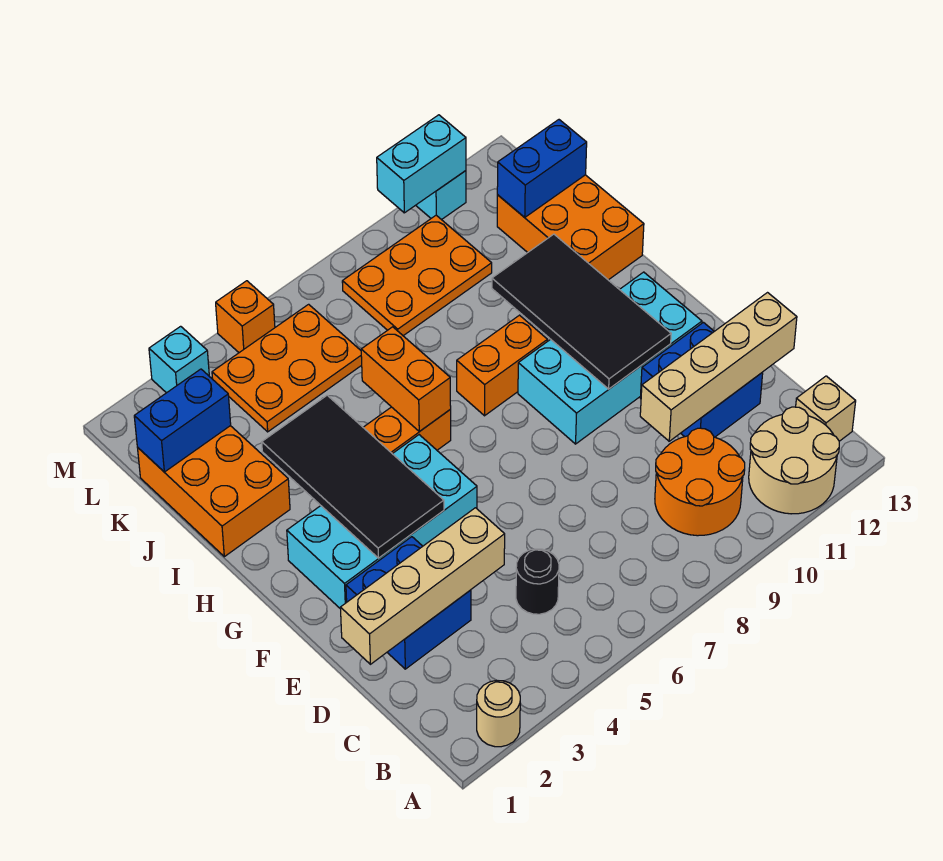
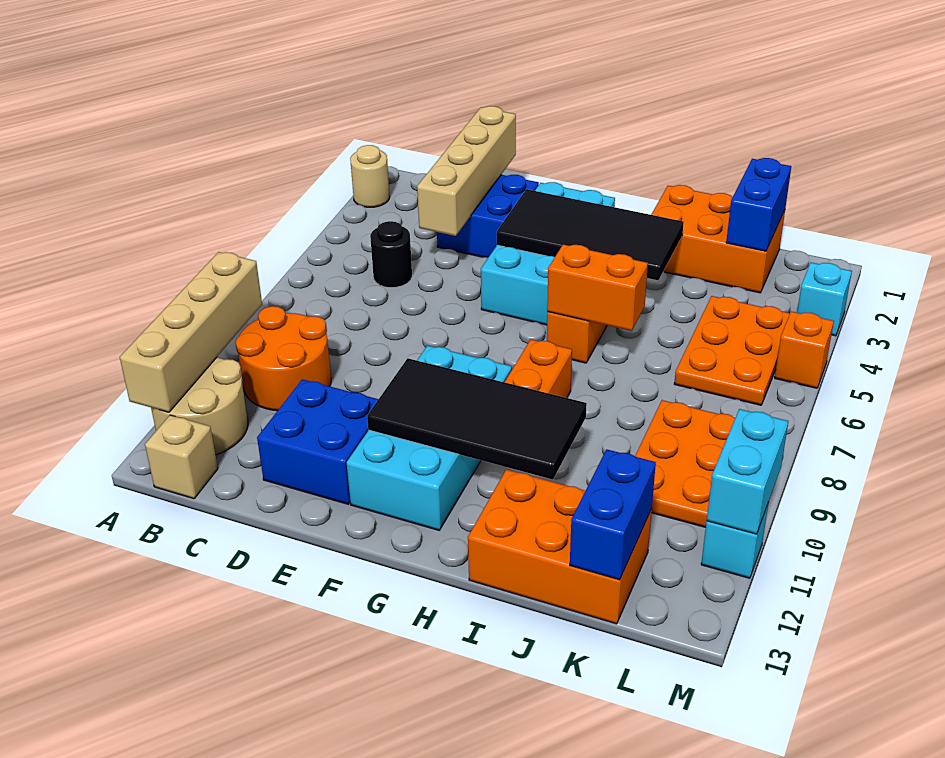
tan brick D10:D13 level 2 -> tan brick A9:A12 level 2

